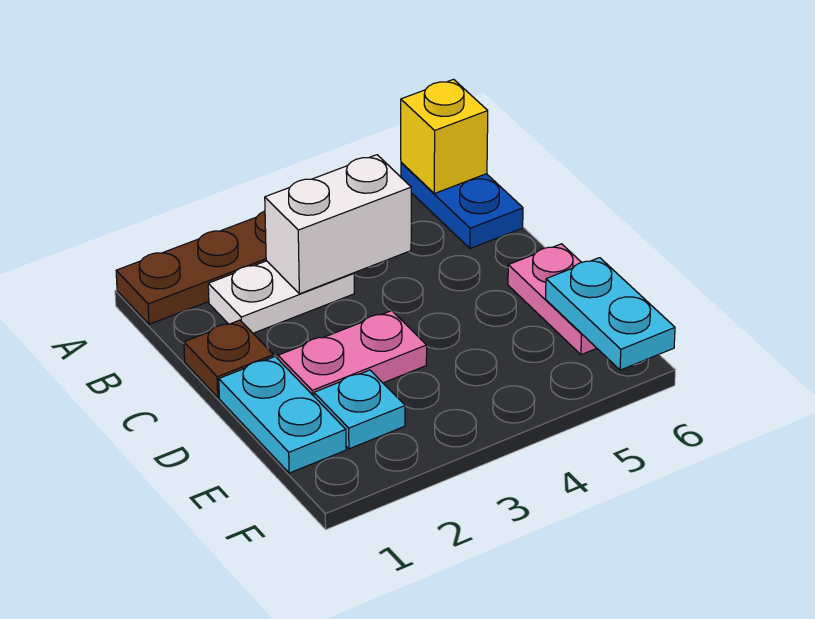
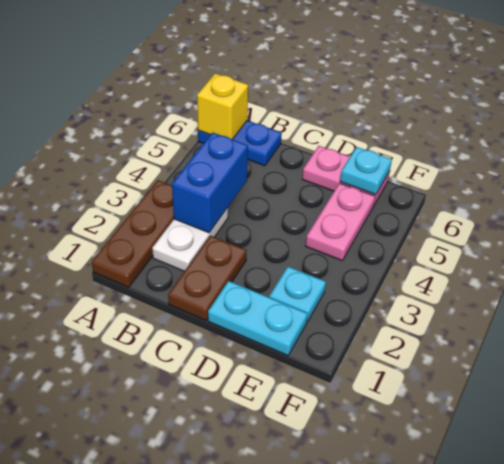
white brick B3:B4 level 2 -> blue brick B3:B4 level 2
brown plate C1 level 1 -> brown plate C1:C2 level 1
pink plate D2:D3 level 1 -> pink plate E4:E5 level 1
cyan plate E6:F6 level 2 -> cyan plate E6 level 2

